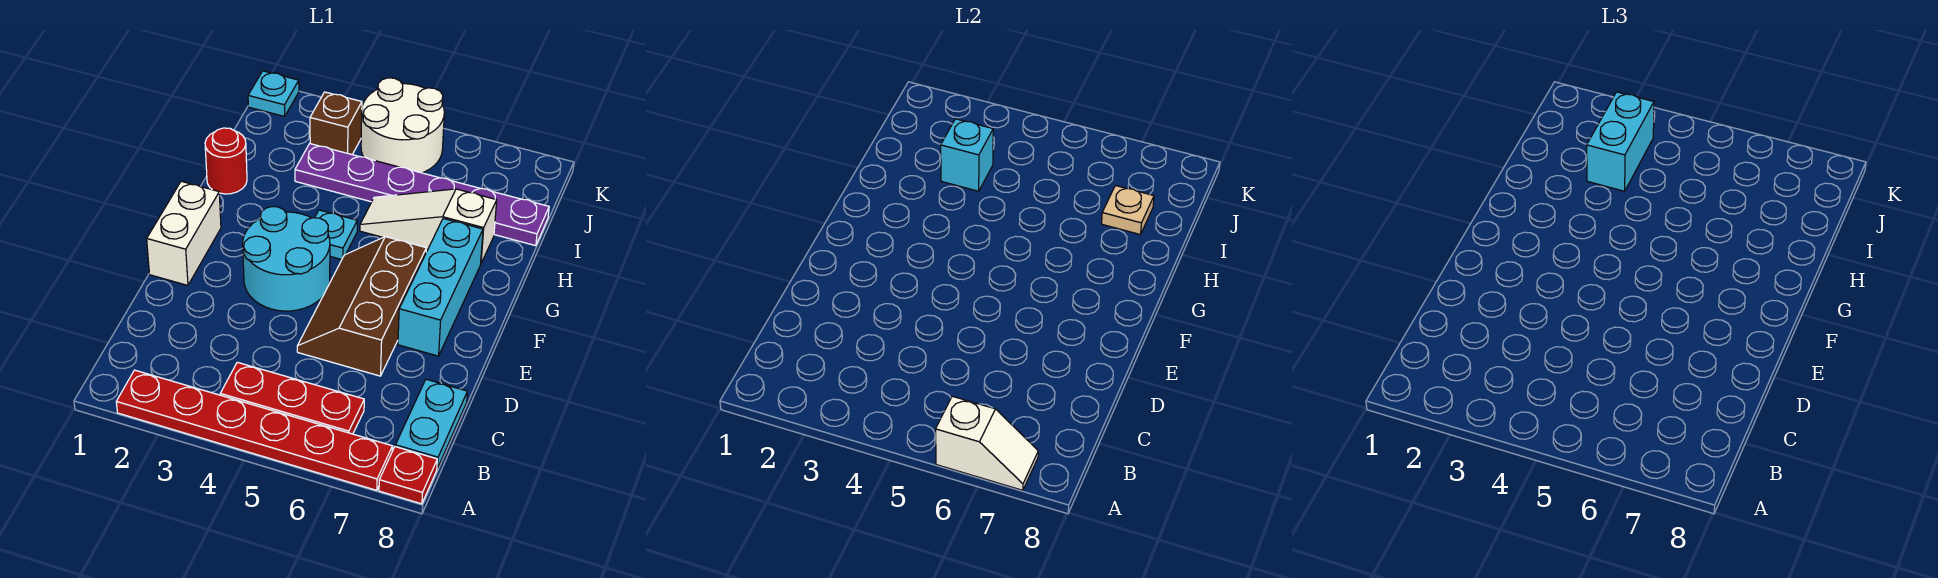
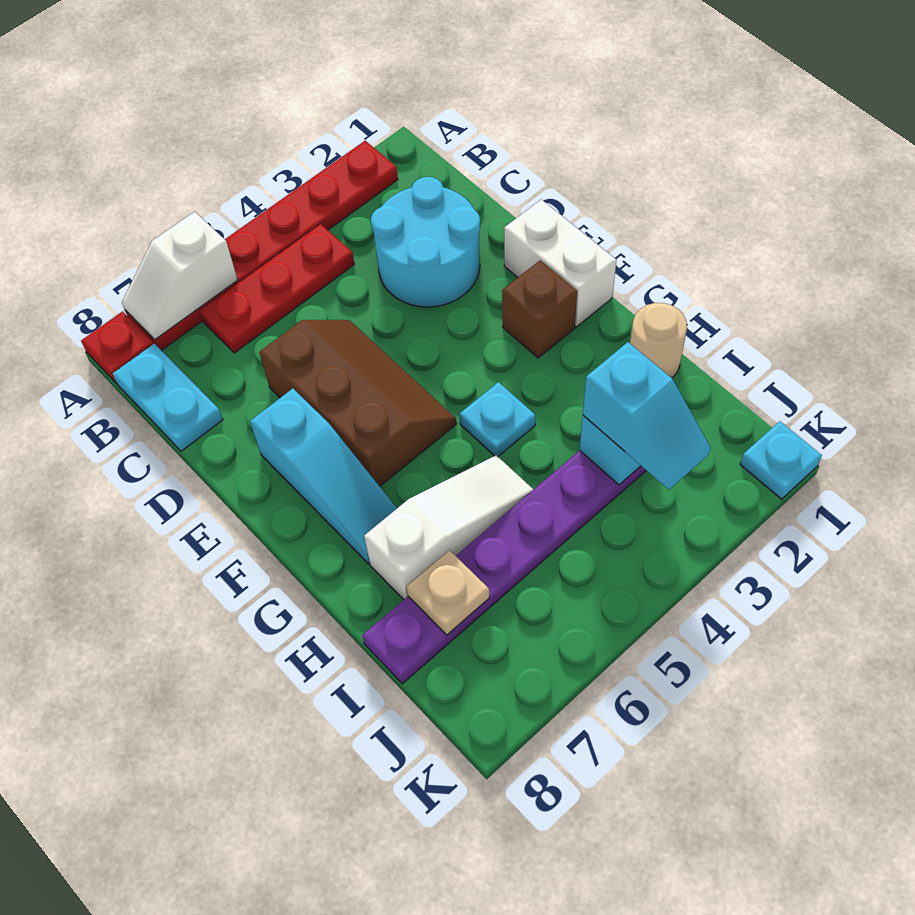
cyan round brick E3:F4 level 1 -> cyan round brick C2:D3 level 1
cyan brick E7:G7 level 1 -> cyan slope E7:G7 level 1 top E
red round brick H1 level 1 -> tan round brick H1 level 1
cyan brick I3:J3 level 3 -> cyan slope I3:J3 level 3 top I
brown brick J3 level 1 -> brown brick F2 level 1
white round brick J4:K5 level 1 -> none

